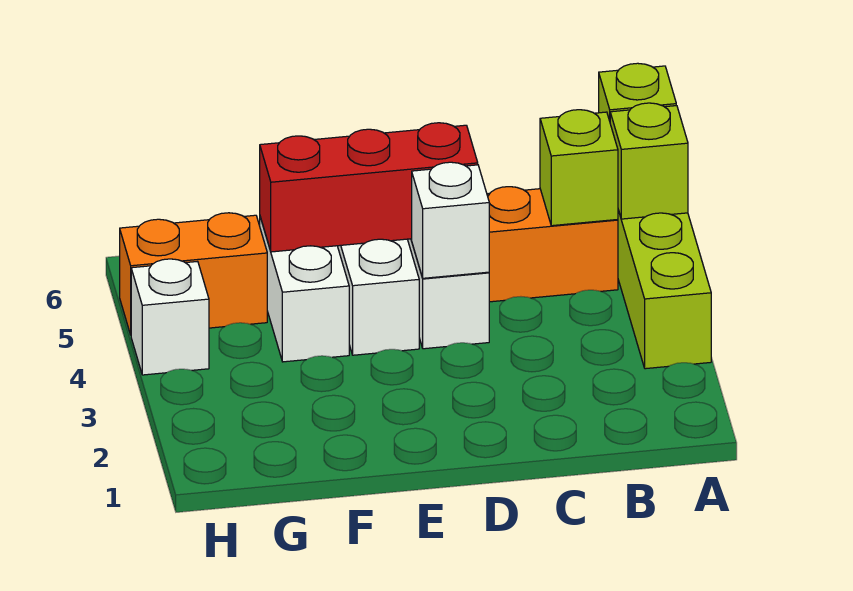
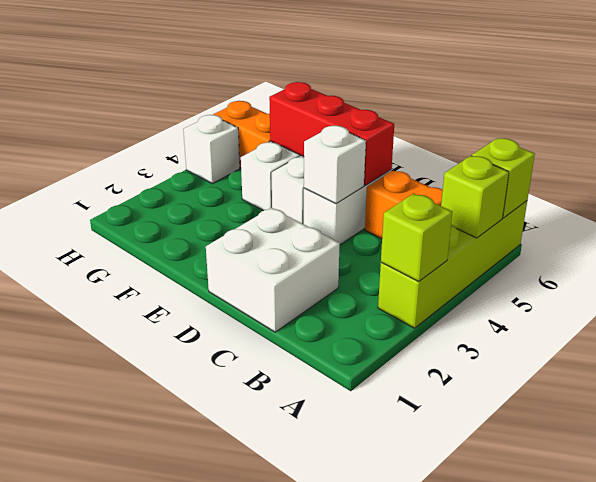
lime brick B5 level 2 -> lime brick A3 level 2
none -> white brick C1:D2 level 1

